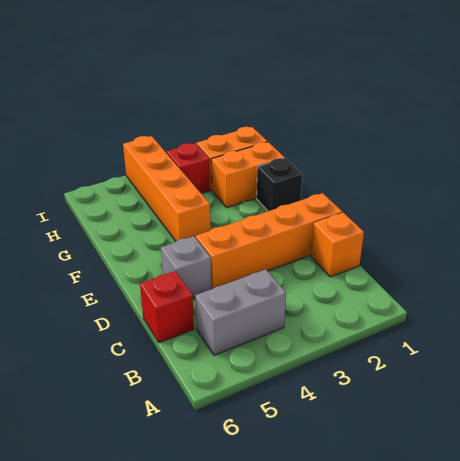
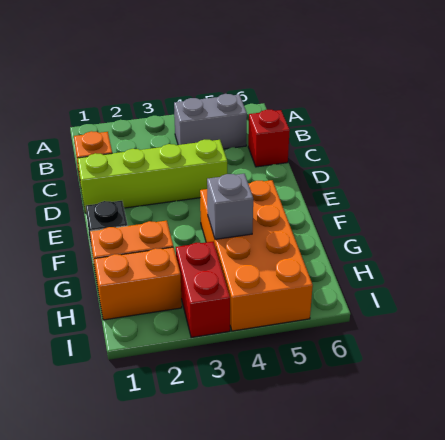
orange brick D1:D4 level 1 -> lime brick D1:D4 level 1
grey brick D5 level 1 -> grey brick G4 level 2
orange brick F4:I4 level 1 -> orange brick F4:I5 level 1
red brick H3 level 1 -> red brick H3:I3 level 1

